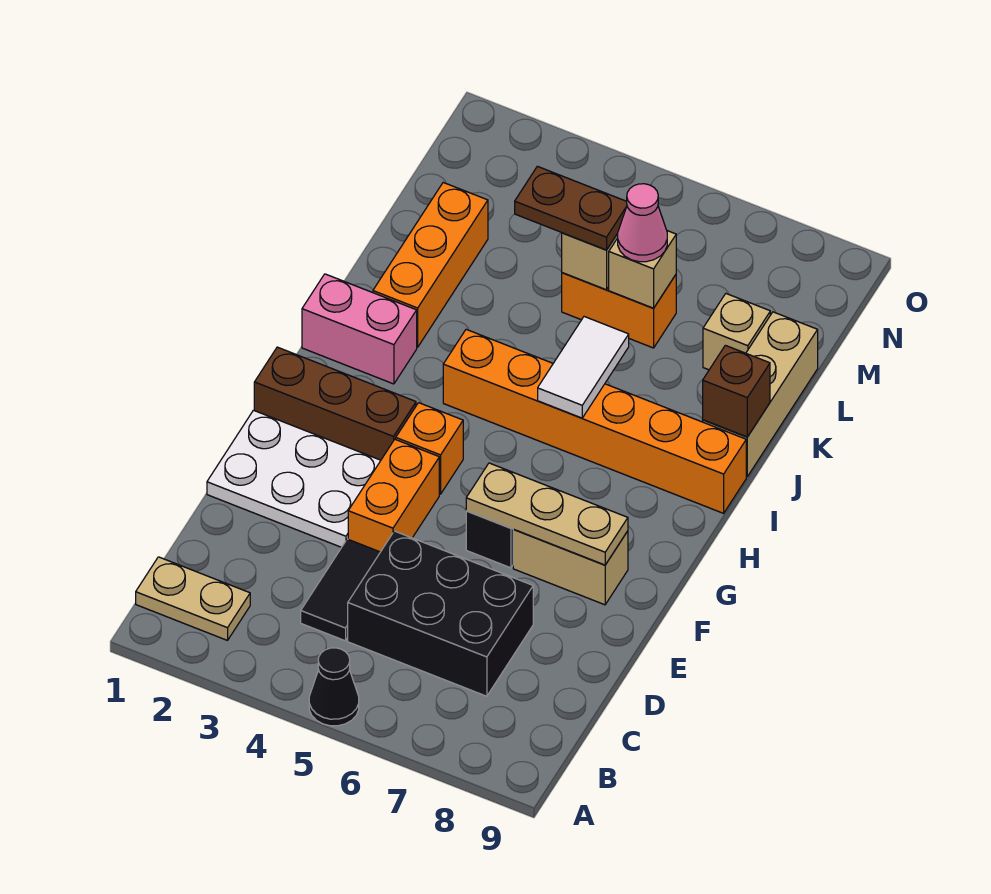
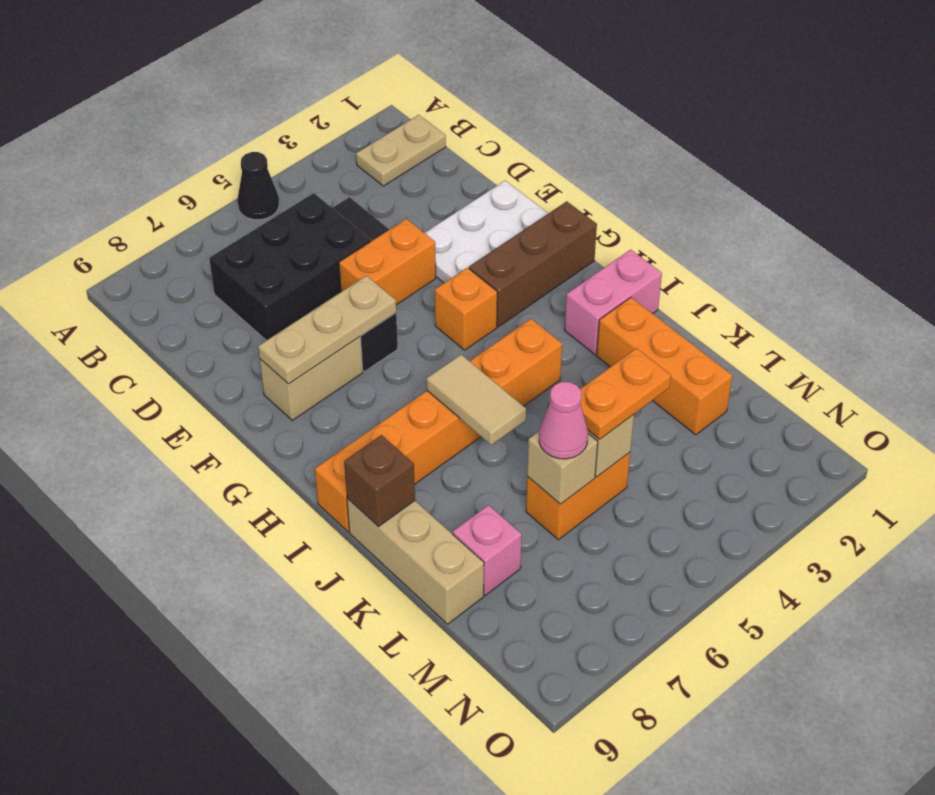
orange brick E4:F4 level 1 -> orange brick E4:E5 level 1
white tile I6:J6 level 2 -> tan tile I6:J6 level 2
brown plate L4:L5 level 3 -> orange plate L4:L5 level 3
tan brick L8 level 1 -> pink brick L8 level 1

